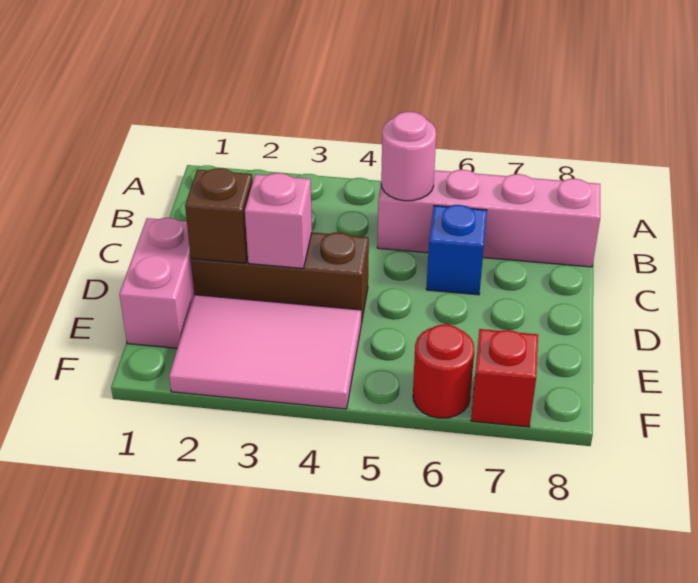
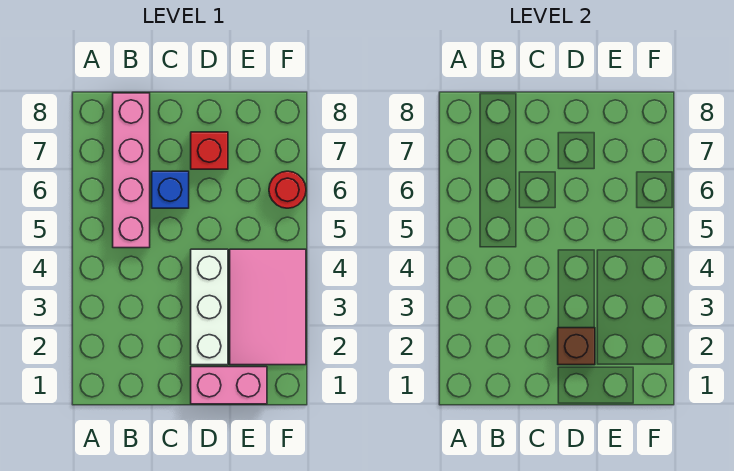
pink round brick B5 level 2 -> none
brown brick D2:D4 level 1 -> white brick D2:D4 level 1
pink brick D3 level 2 -> none
red brick F7 level 1 -> red brick D7 level 1

